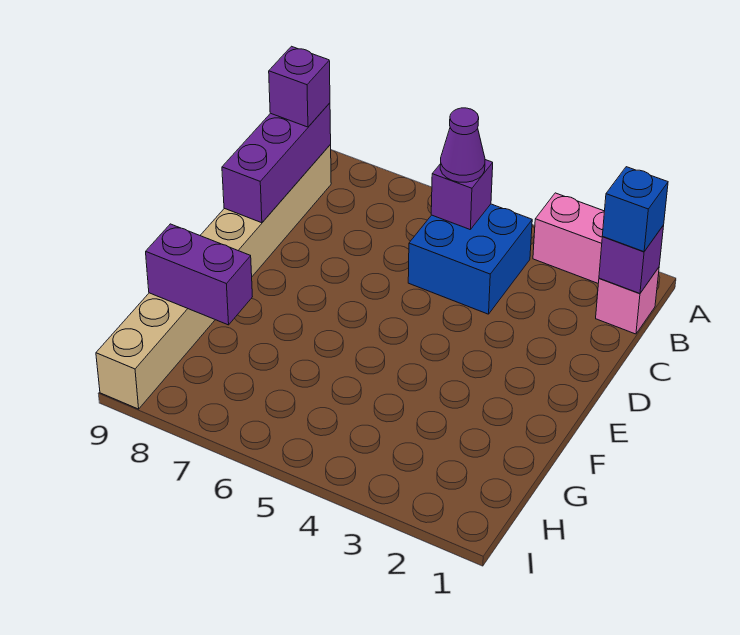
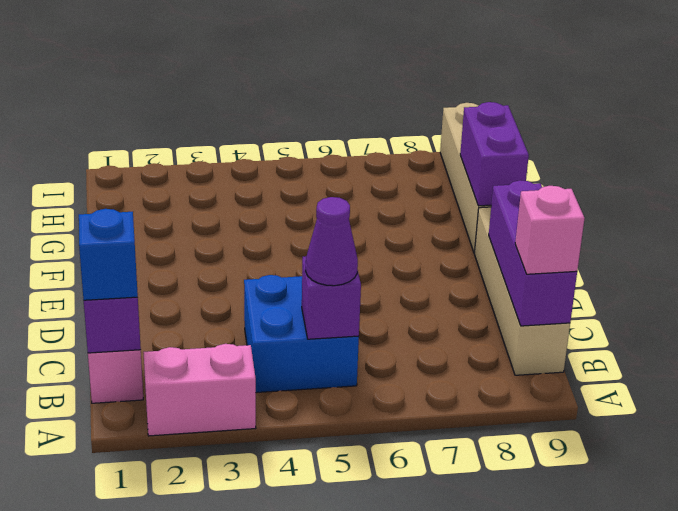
purple brick B9 level 3 -> pink brick B9 level 3
purple brick G8:G9 level 2 -> purple brick F9:G9 level 2

